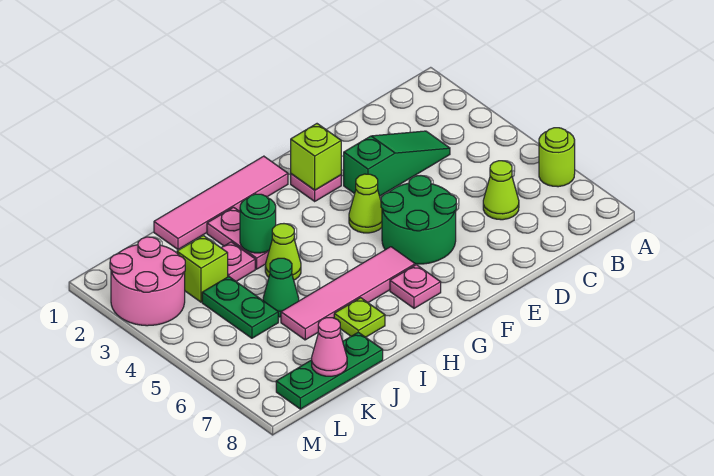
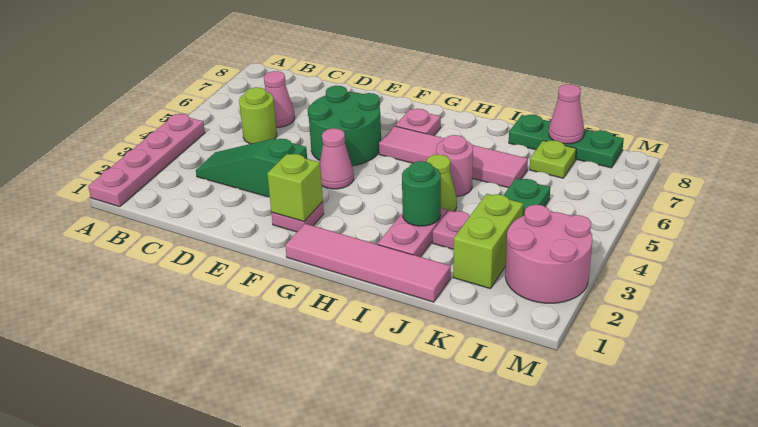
none -> pink plate A1:A4 level 1
lime round brick A6 level 1 -> lime round brick C5 level 1
lime cone C6 level 1 -> pink cone C6 level 1
lime cone F4 level 1 -> pink cone F4 level 1
none -> pink round brick I5 level 1
lime plate I7 level 1 -> lime plate K7 level 1
green cone J5 level 1 -> none
lime brick K3 level 1 -> lime brick K2:K3 level 1

